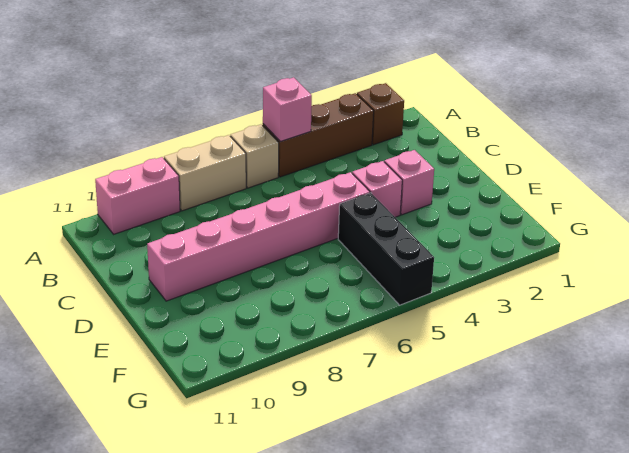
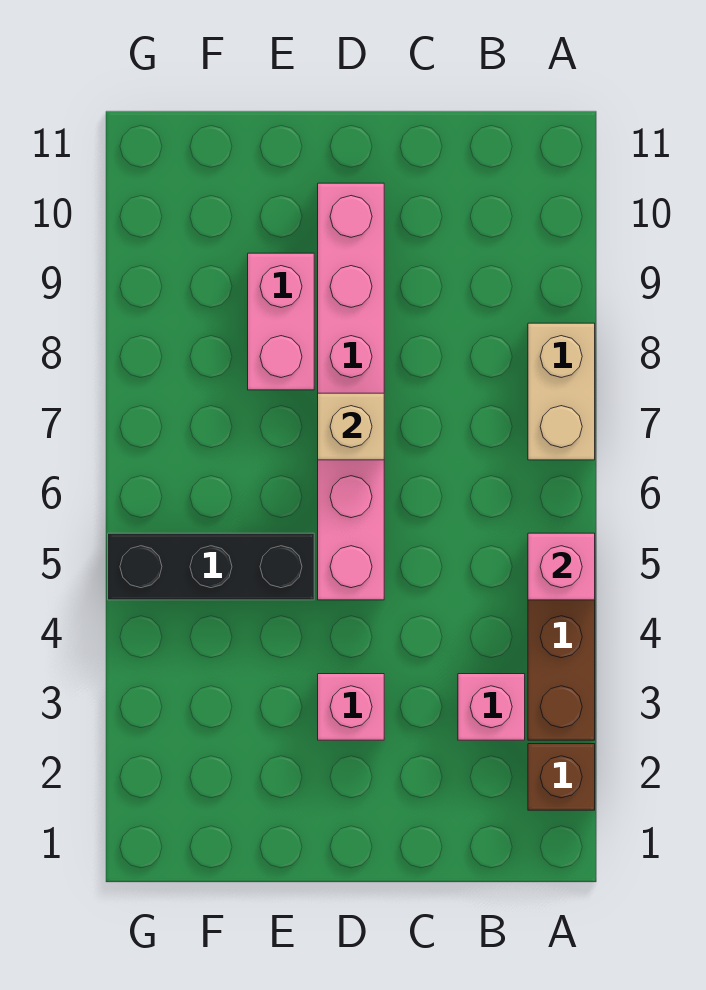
tan brick A6 level 1 -> tan brick D7 level 2
pink brick A9:A10 level 1 -> pink brick E8:E9 level 1
pink brick D4 level 1 -> pink brick B3 level 1

